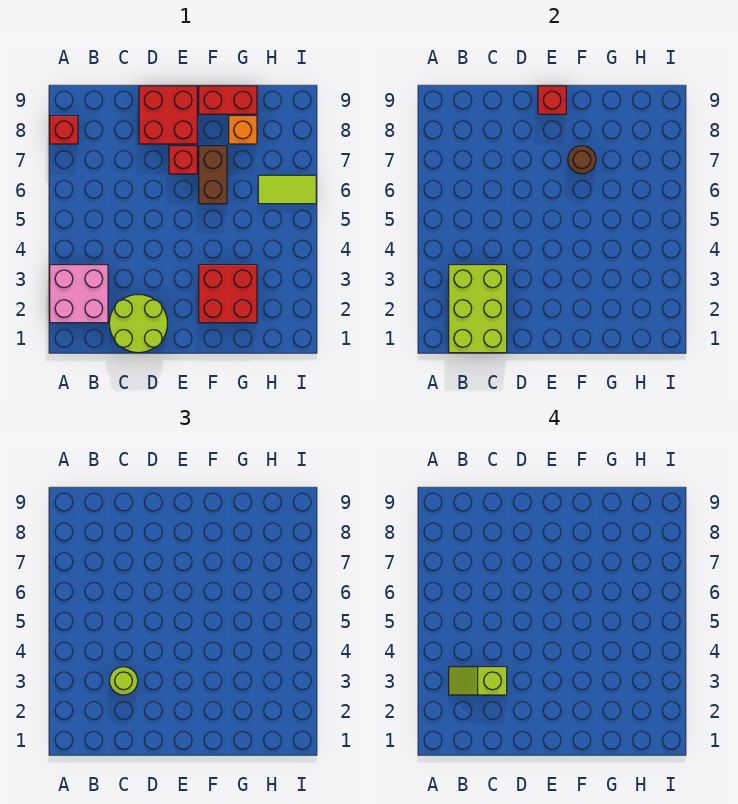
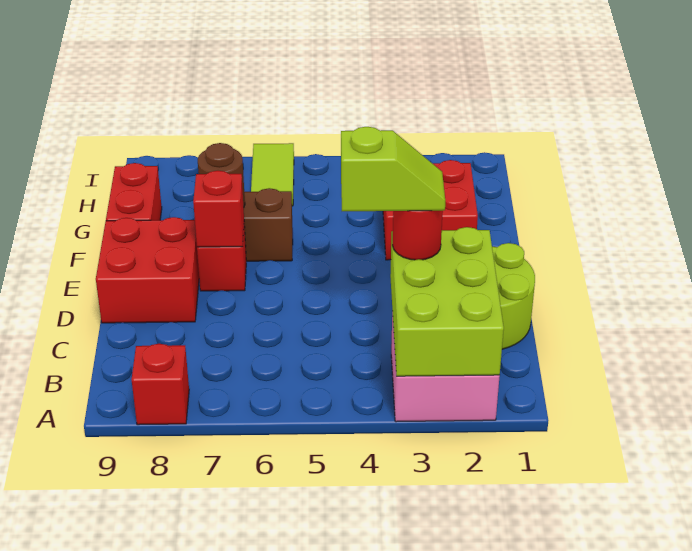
lime brick B1:C3 level 2 -> lime brick A2:C3 level 2
lime slope B3:C3 level 4 top C -> lime slope C3:C4 level 4 top 4
lime round brick C3 level 3 -> red round brick C3 level 3
red brick E9 level 2 -> red brick E7 level 2
orange brick G8 level 1 -> none

